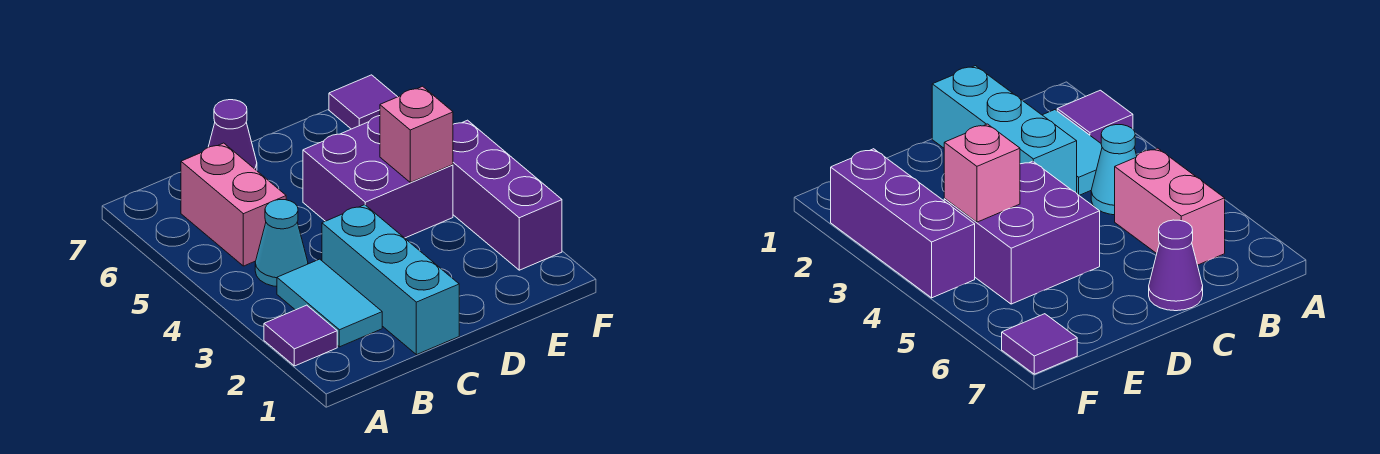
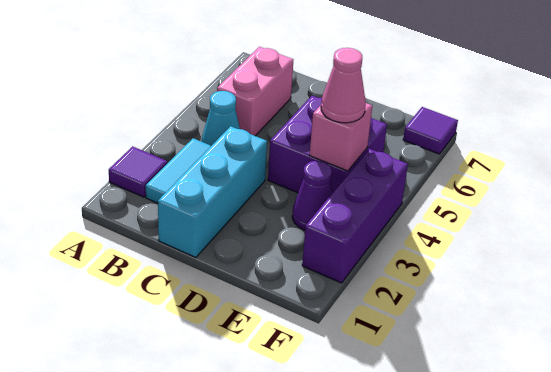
purple cone C7 level 1 -> purple cone E3 level 1
none -> pink cone E4 level 3

